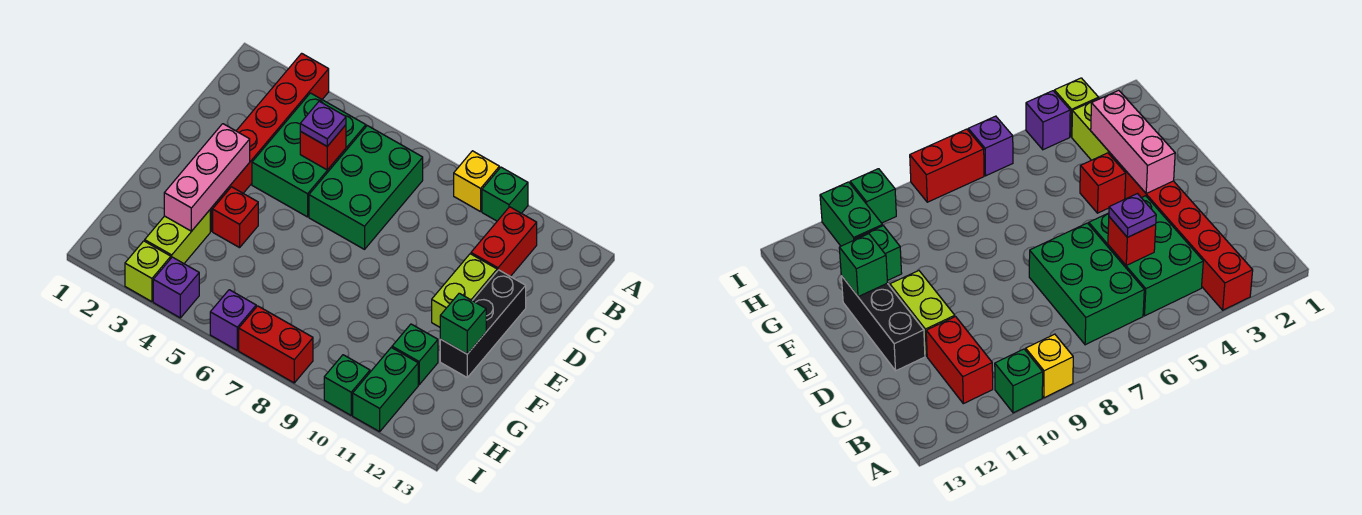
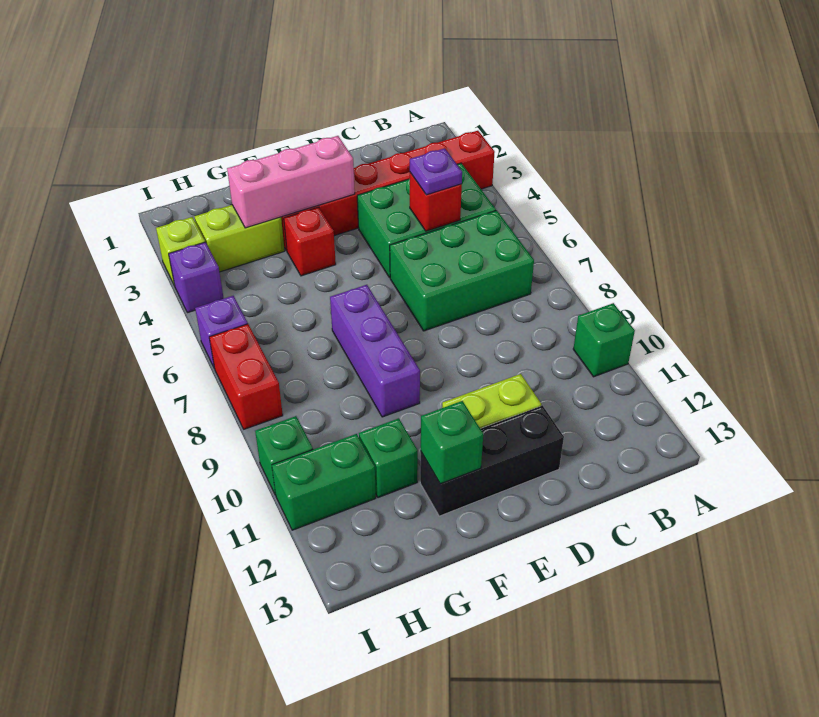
yellow brick A9 level 1 -> none
red brick B11:C11 level 1 -> none
none -> purple brick F7:F9 level 1

